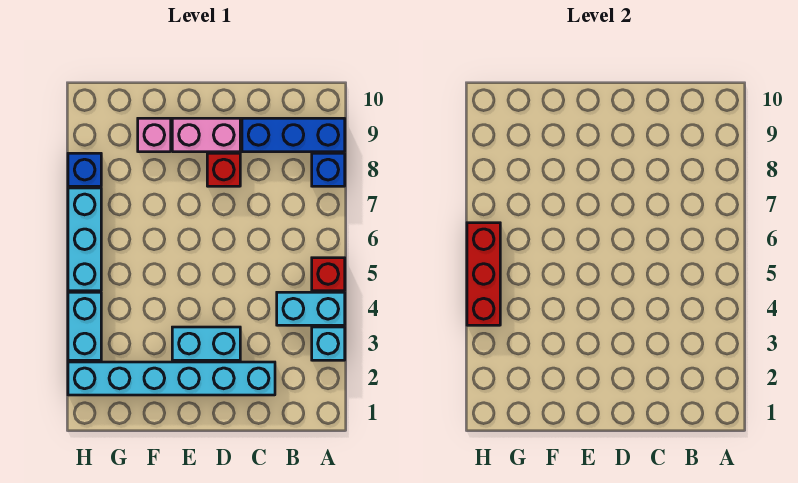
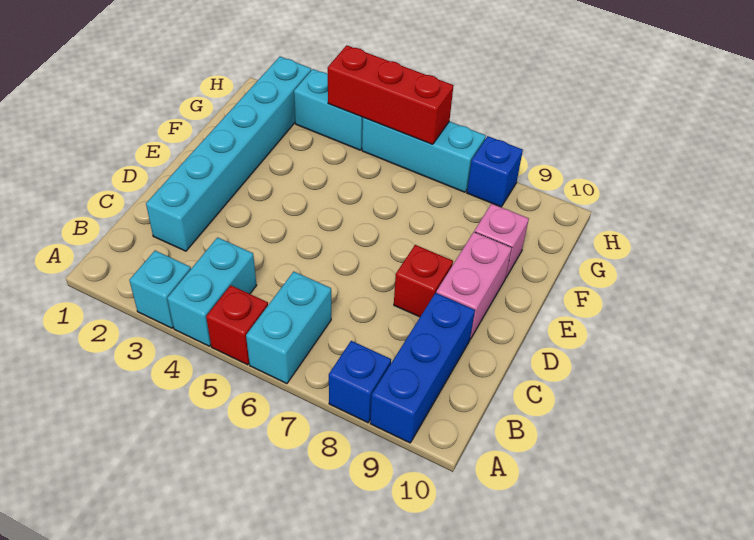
cyan brick D3:E3 level 1 -> cyan brick A6:B6 level 1

